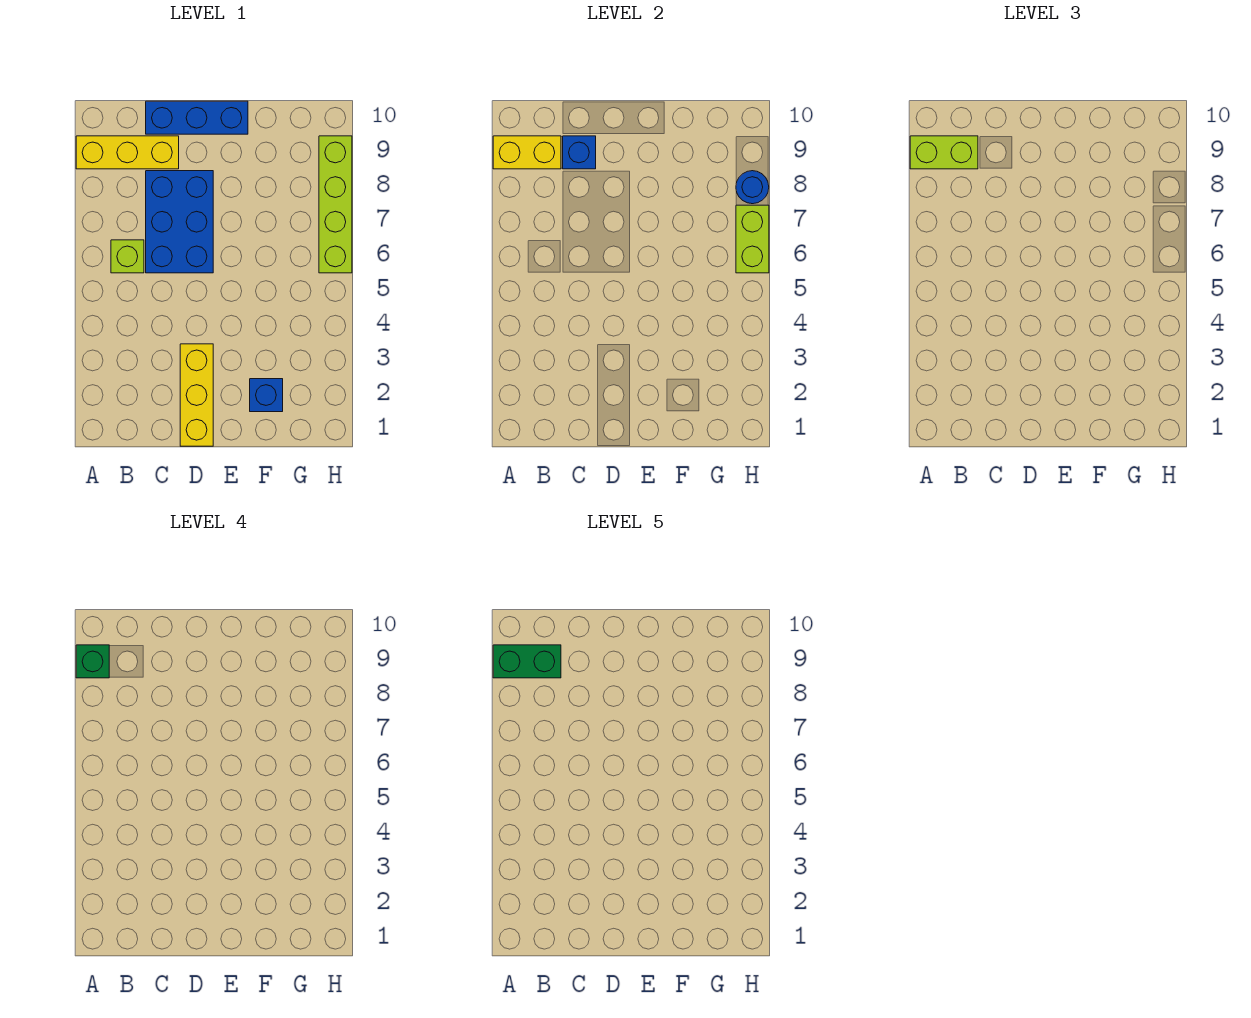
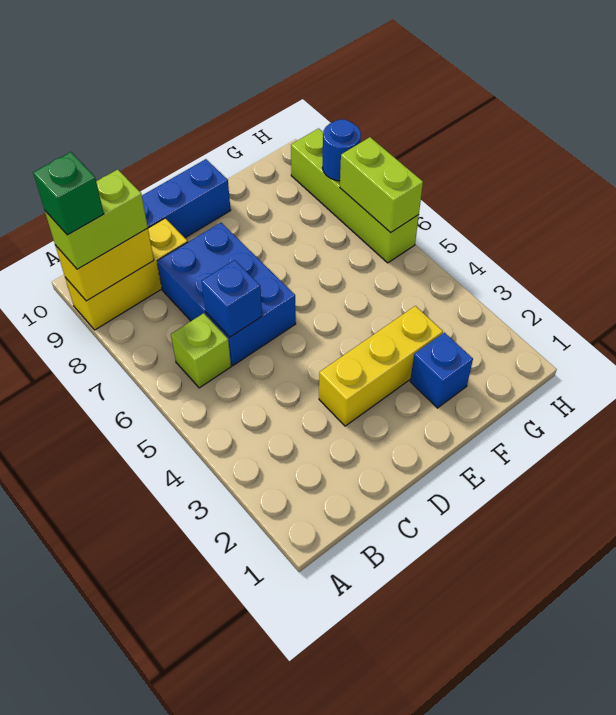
green brick A9:B9 level 5 -> none
blue brick C9 level 2 -> blue brick C6 level 2
yellow brick D1:D3 level 1 -> yellow brick D3:F3 level 1

